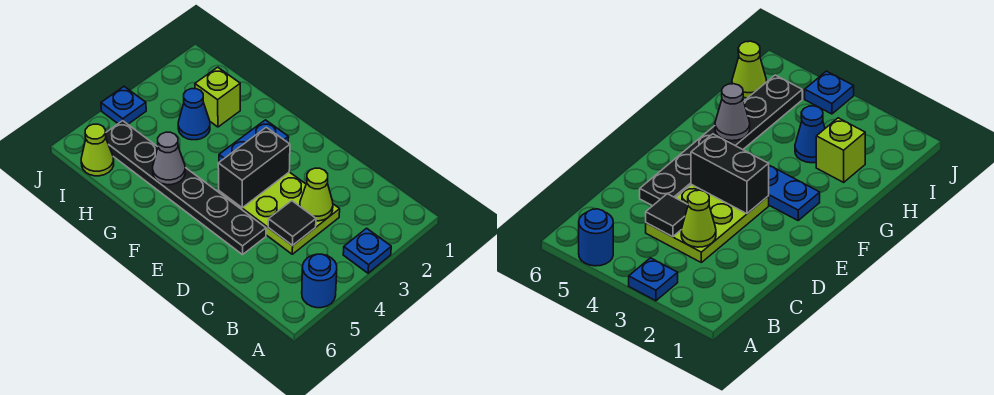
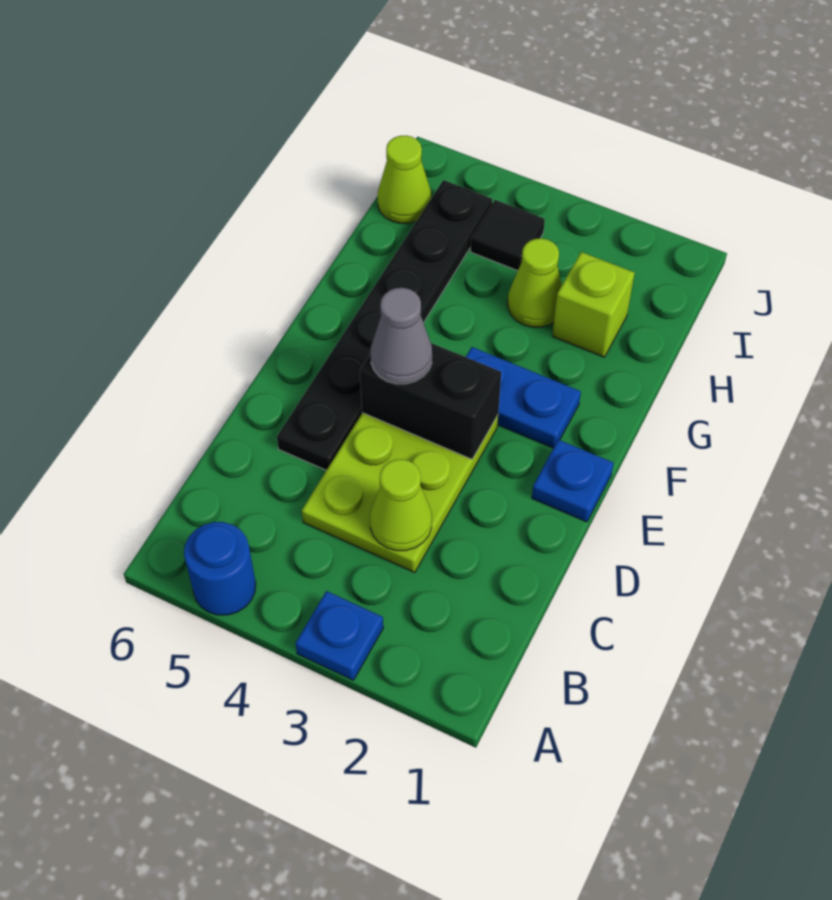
black tile C4 level 2 -> black tile I4 level 1
grey cone G5 level 2 -> grey cone E4 level 3
blue cone H3 level 1 -> lime cone H3 level 1
blue plate J4 level 1 -> blue plate E1 level 1

